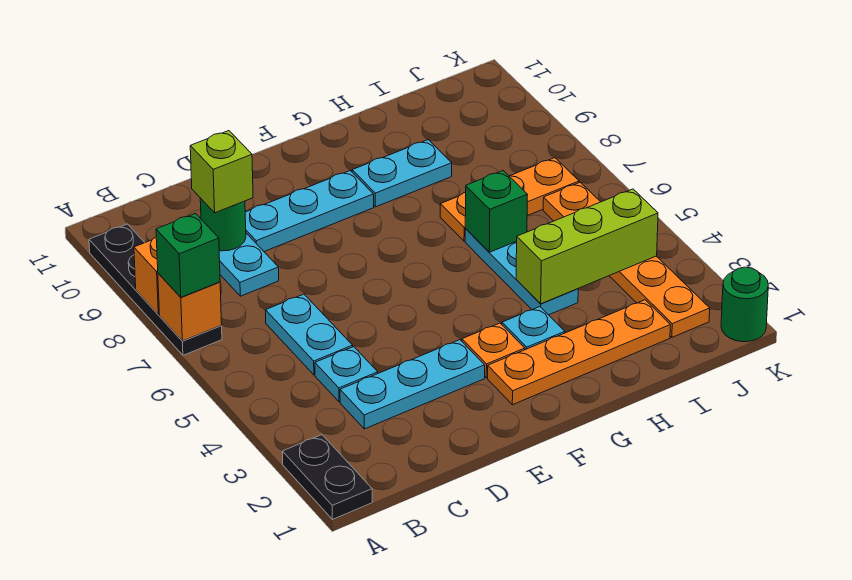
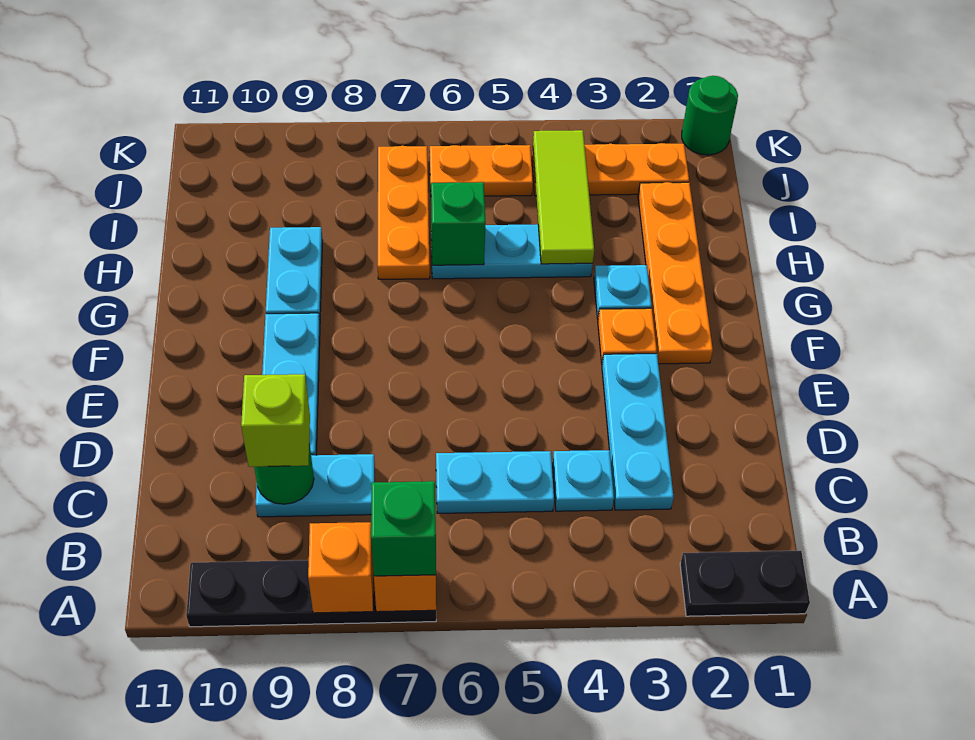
lime brick H4:J4 level 2 -> lime tile H4:J4 level 2

